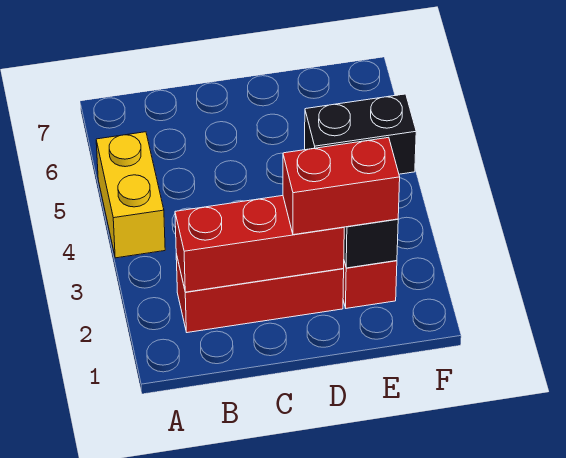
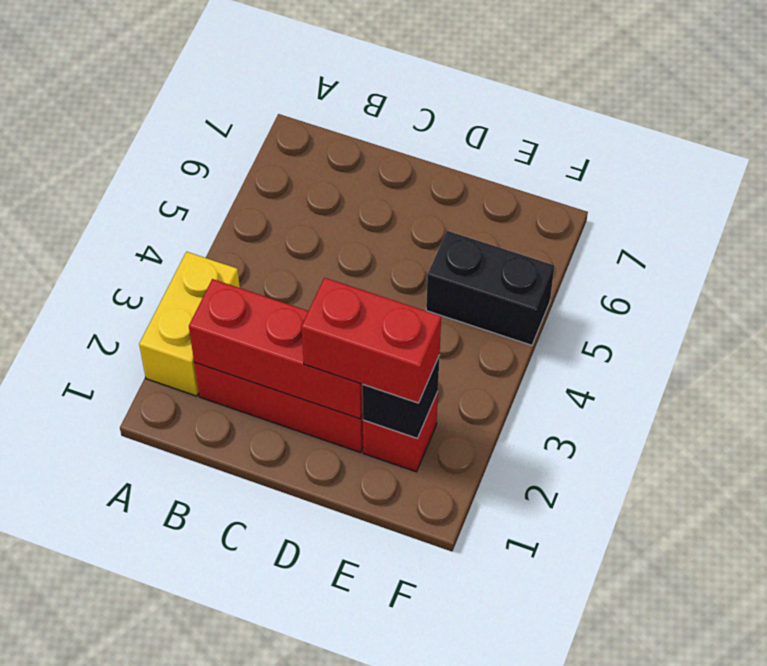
yellow brick A4:A5 level 1 -> yellow brick A2:A3 level 1

